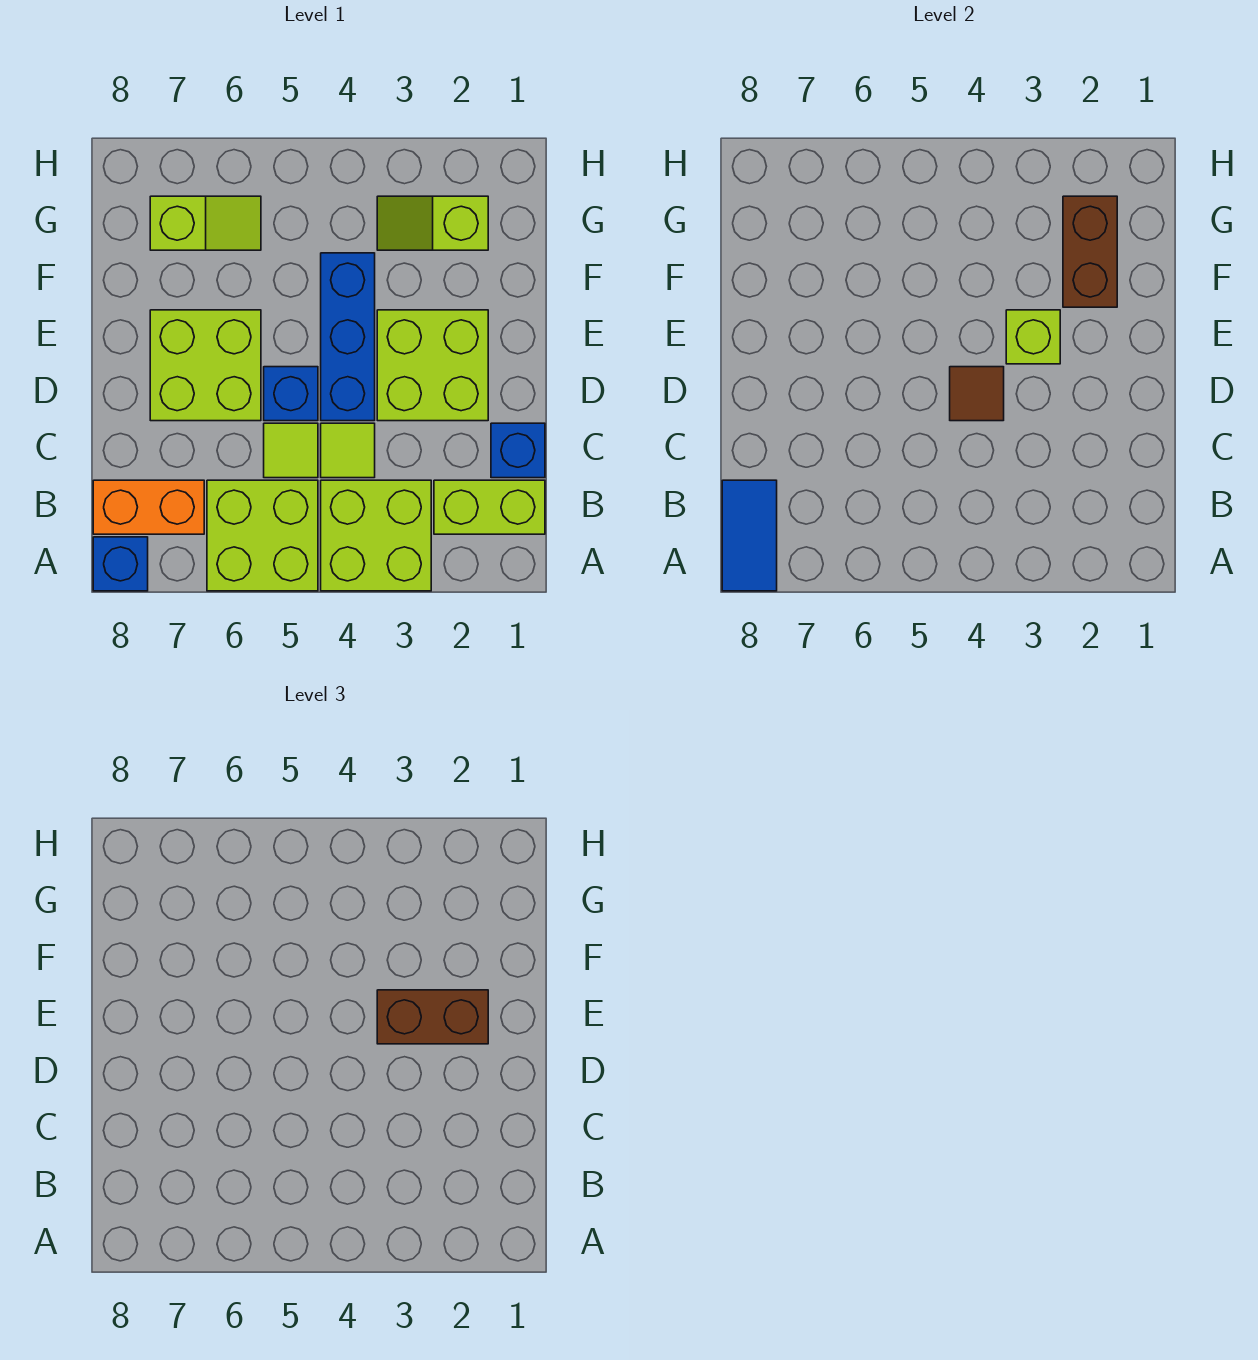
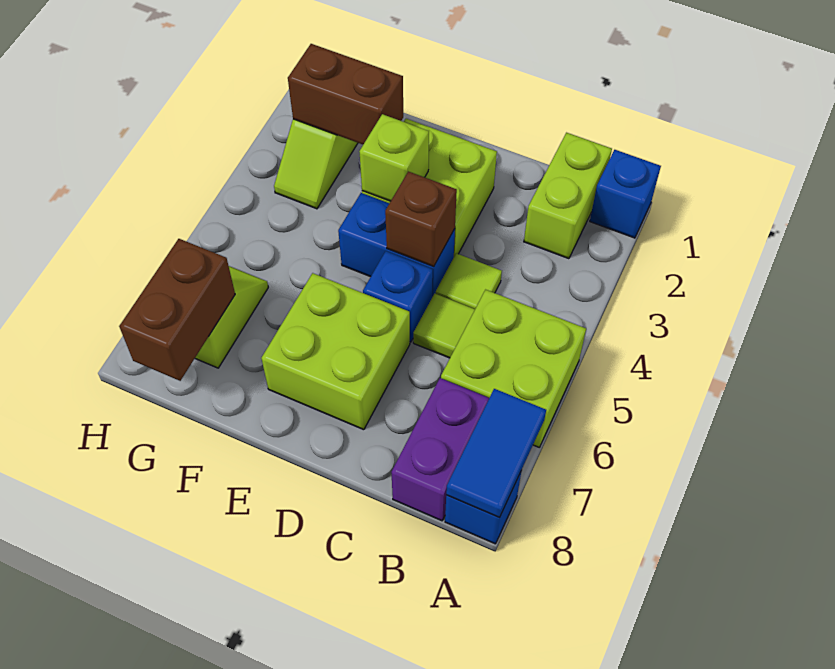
lime brick A3:B4 level 1 -> none
blue tile A8:B8 level 2 -> blue tile A7:A8 level 2
orange brick B7:B8 level 1 -> purple brick B7:B8 level 1
blue brick C1 level 1 -> blue brick A1 level 1
blue brick D4:F4 level 1 -> blue brick D4:E4 level 1
brown tile D4 level 2 -> brown brick D4 level 2
brown brick E2:E3 level 3 -> brown brick G7:G8 level 2

